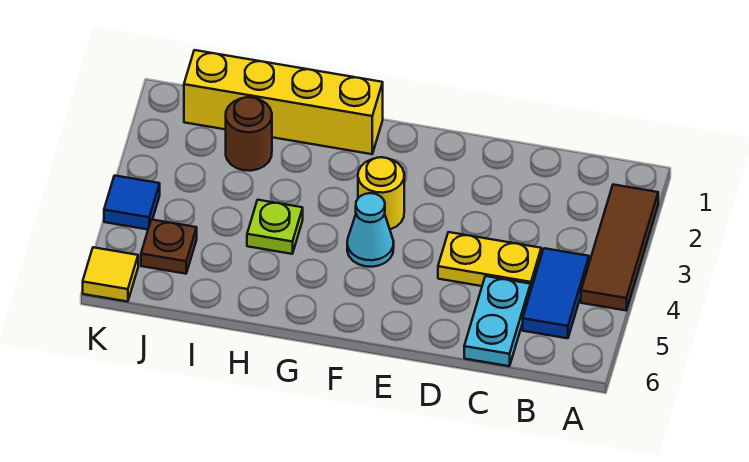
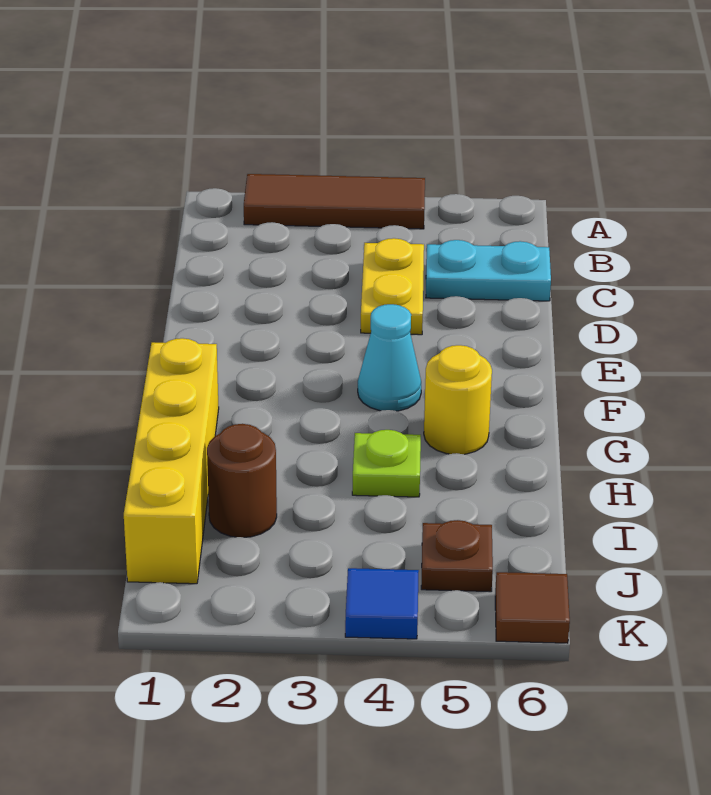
blue tile B4:B5 level 1 -> none
yellow round brick F3 level 1 -> yellow round brick G5 level 1
yellow tile K6 level 1 -> brown tile K6 level 1

